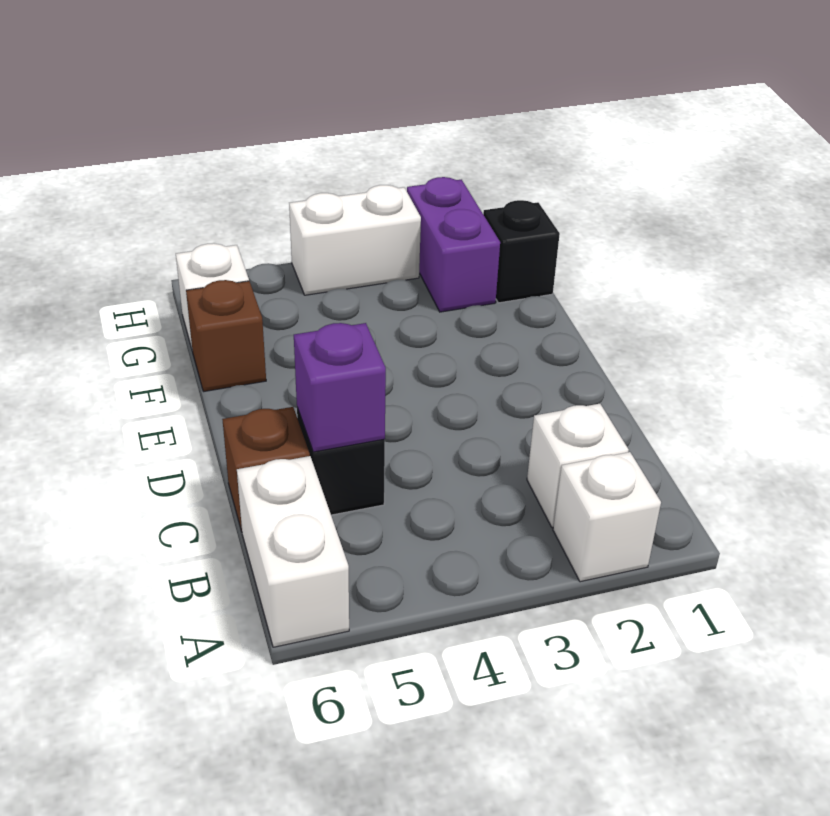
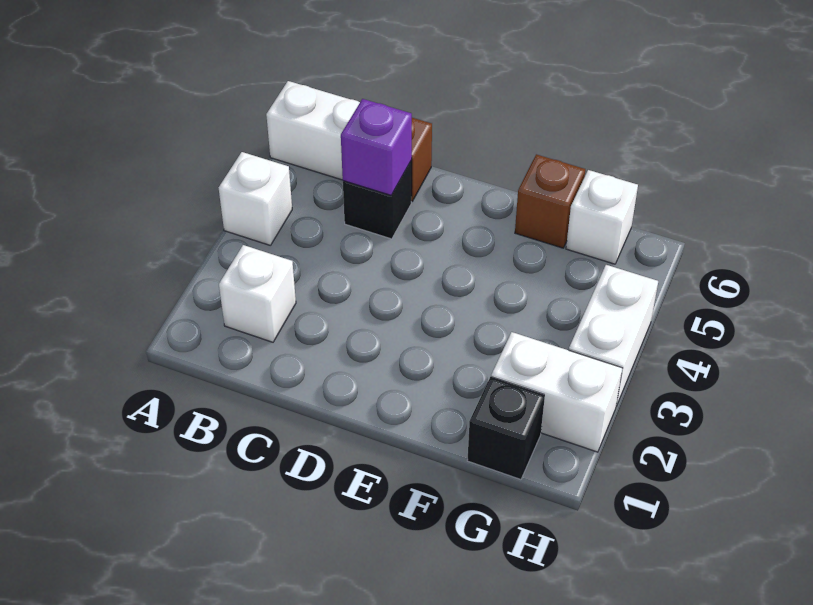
white brick A2 level 1 -> white brick A4 level 1
purple brick G2:H2 level 1 -> white brick G2:H2 level 1

